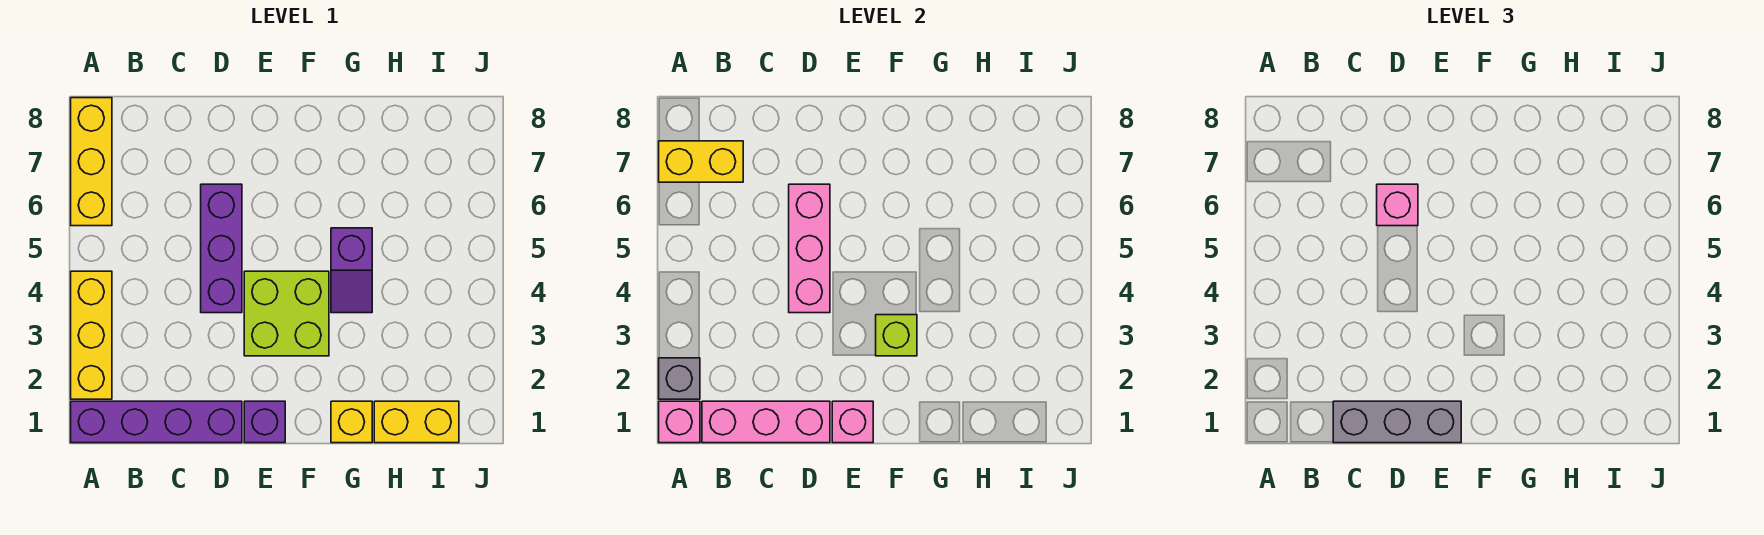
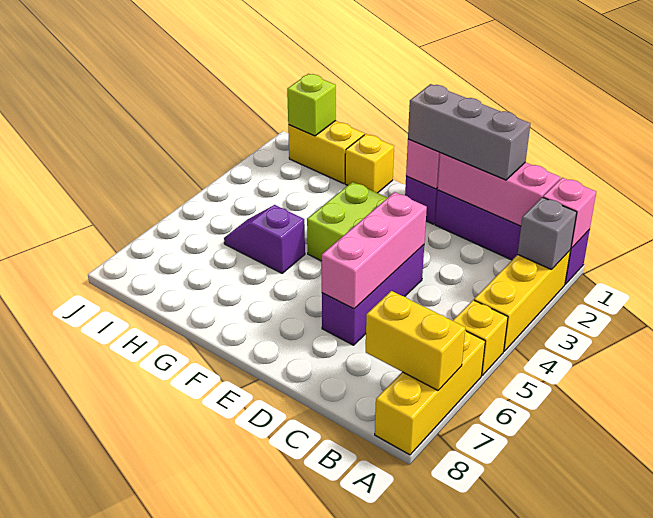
none -> yellow brick A5 level 1
pink brick D6 level 3 -> none
lime brick F3 level 2 -> lime brick I1 level 2
purple slope G4:G5 level 1 top 5 -> purple slope G5:H5 level 1 top G

